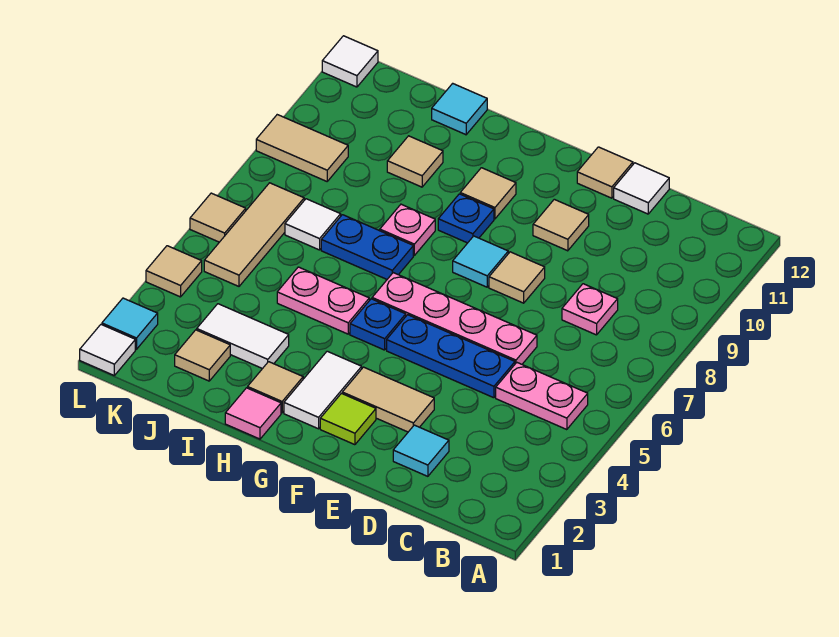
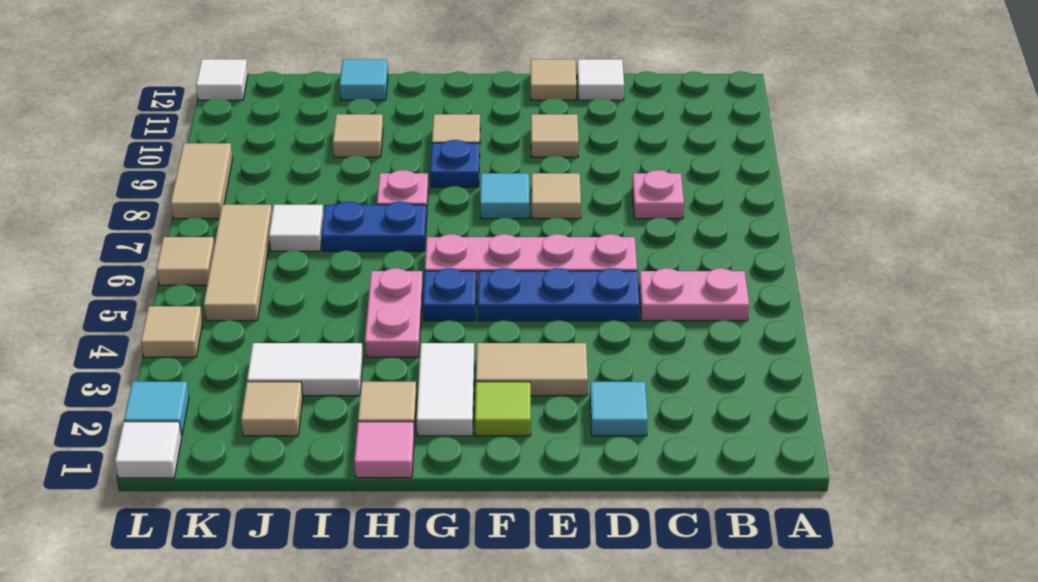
pink plate H5:I5 level 1 -> pink plate H4:H5 level 1
tan tile K9:L9 level 1 -> tan tile L8:L9 level 1

